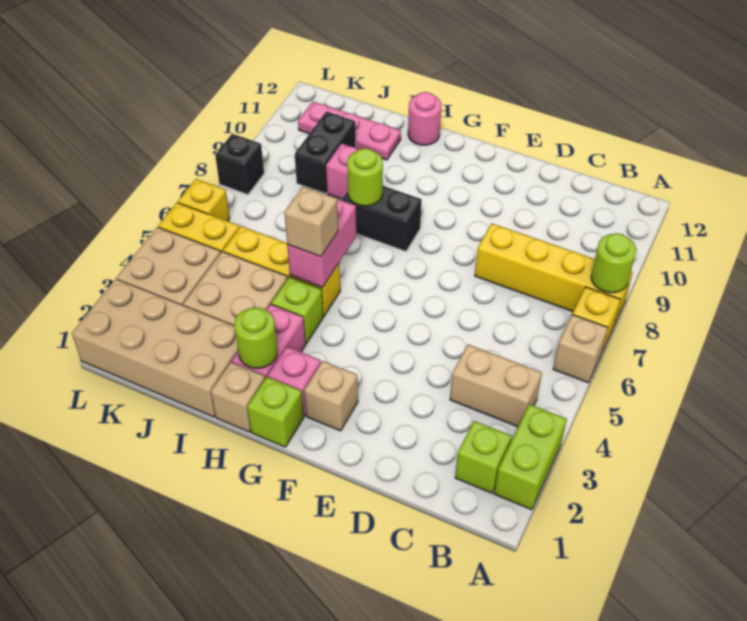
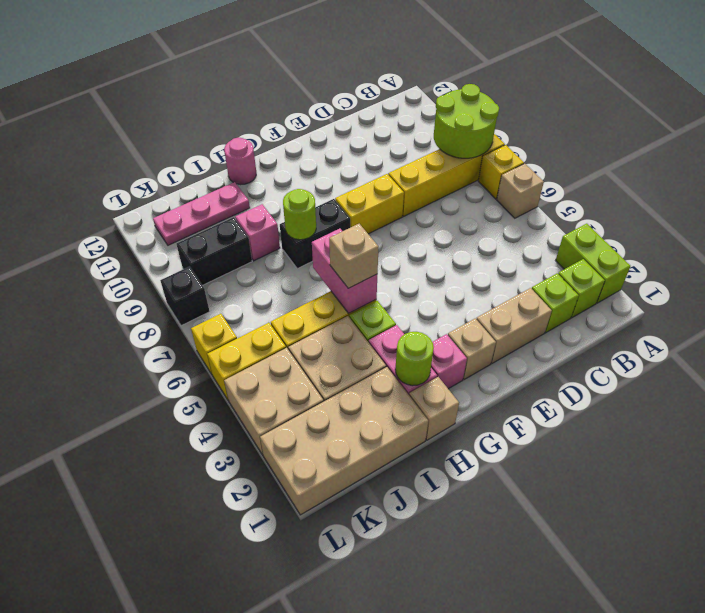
lime round brick A8 level 2 -> lime round brick A8:B9 level 2
tan brick B4:C4 level 1 -> tan brick D2:E2 level 1
none -> yellow brick E8:F8 level 1
lime brick G1 level 1 -> lime brick C2 level 1
black brick J9:J10 level 1 -> black brick J9:K9 level 1

